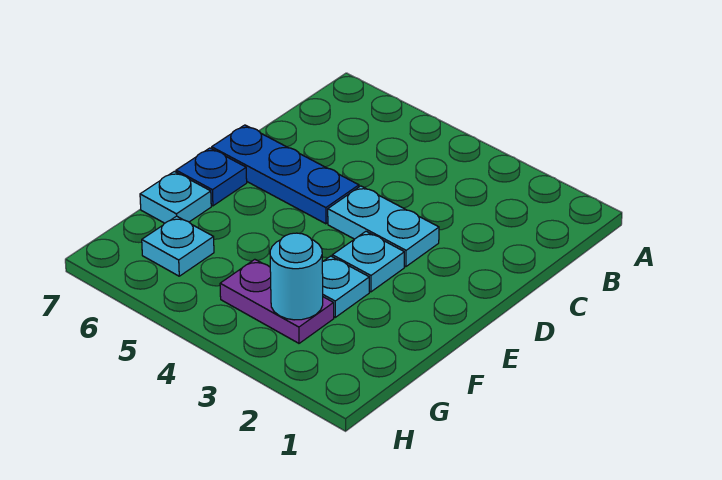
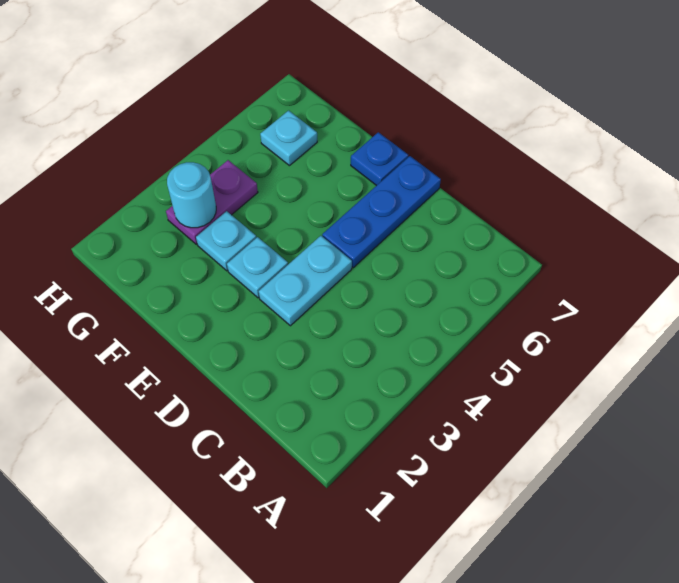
cyan plate F7 level 1 -> none

